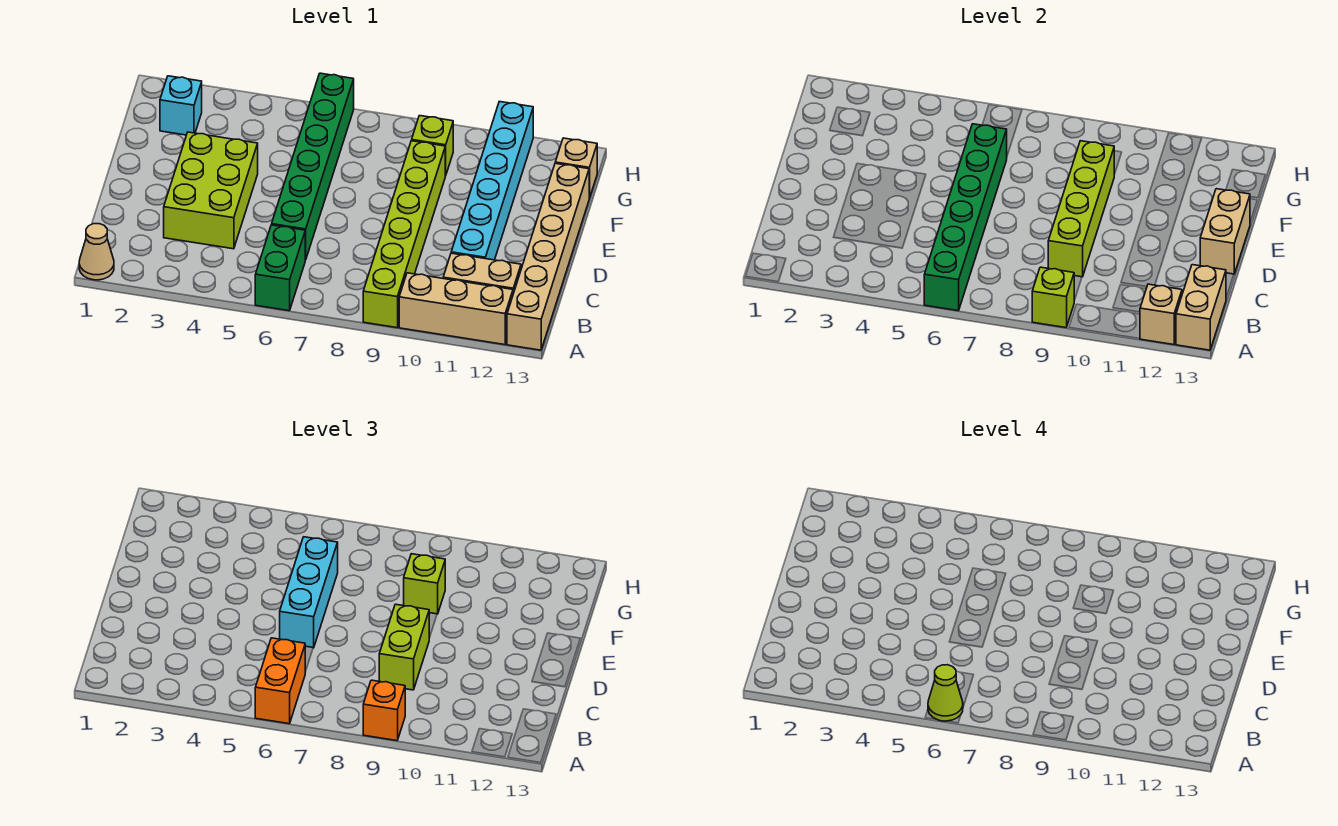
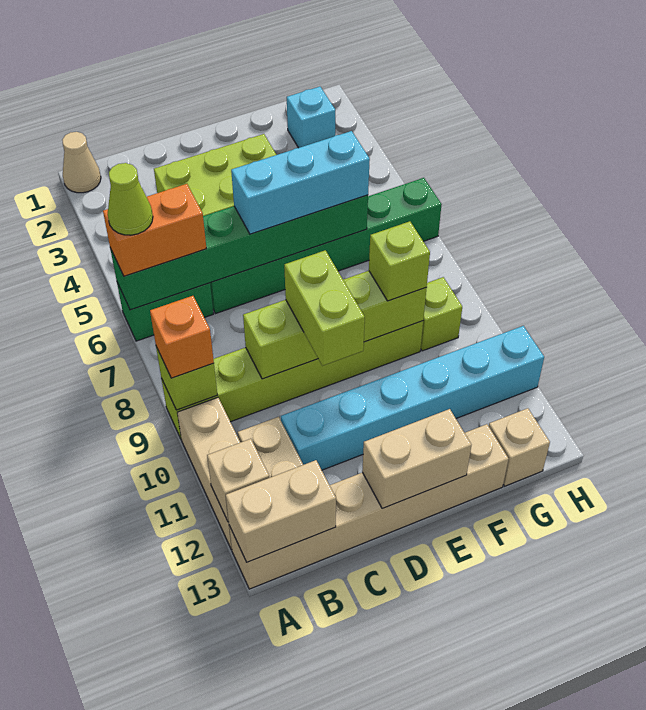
lime brick C9:D9 level 3 -> lime brick D9:D10 level 3

